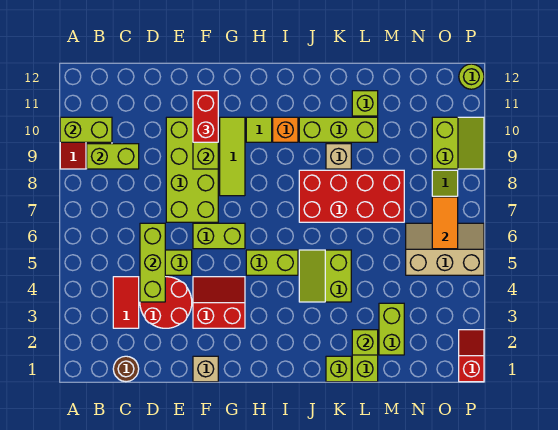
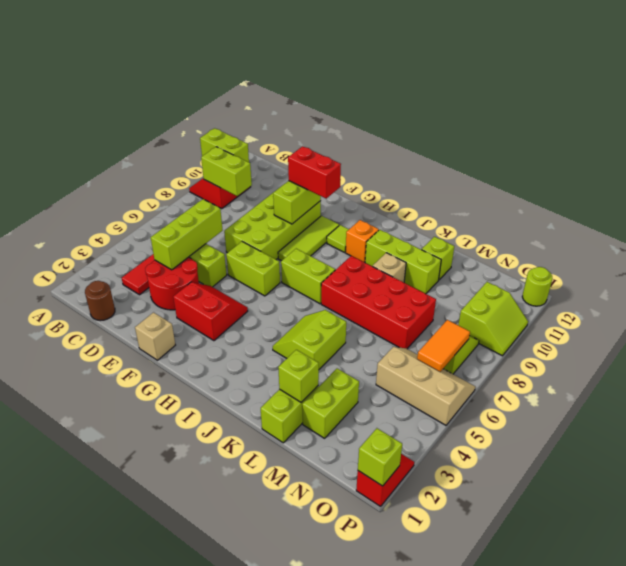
red brick F10:F11 level 3 -> red brick F10:G10 level 3
lime brick H5:I5 level 1 -> lime brick H7:I7 level 1
lime brick K1 level 1 -> lime brick P1 level 2

